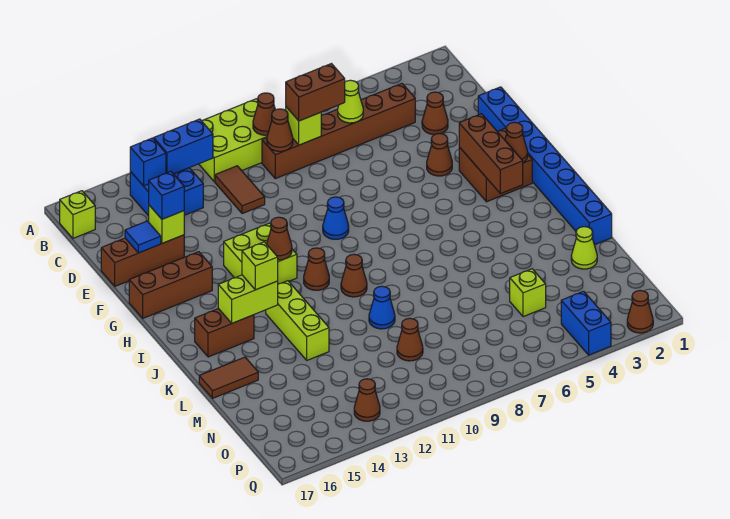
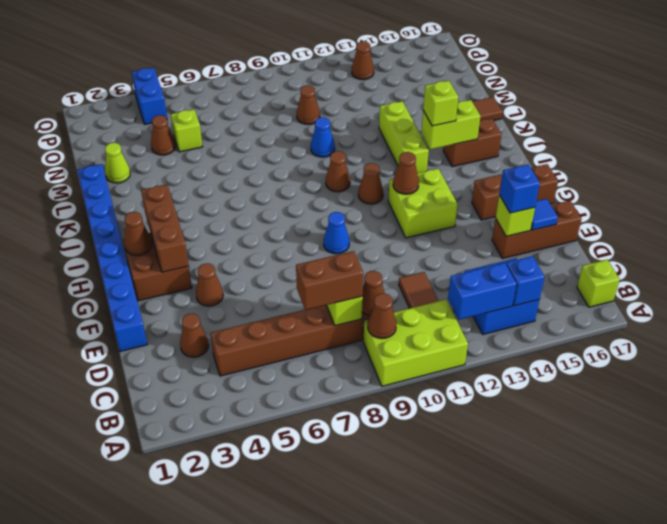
lime cone C6 level 2 -> none
brown cone Q2 level 1 -> brown cone N4 level 1

